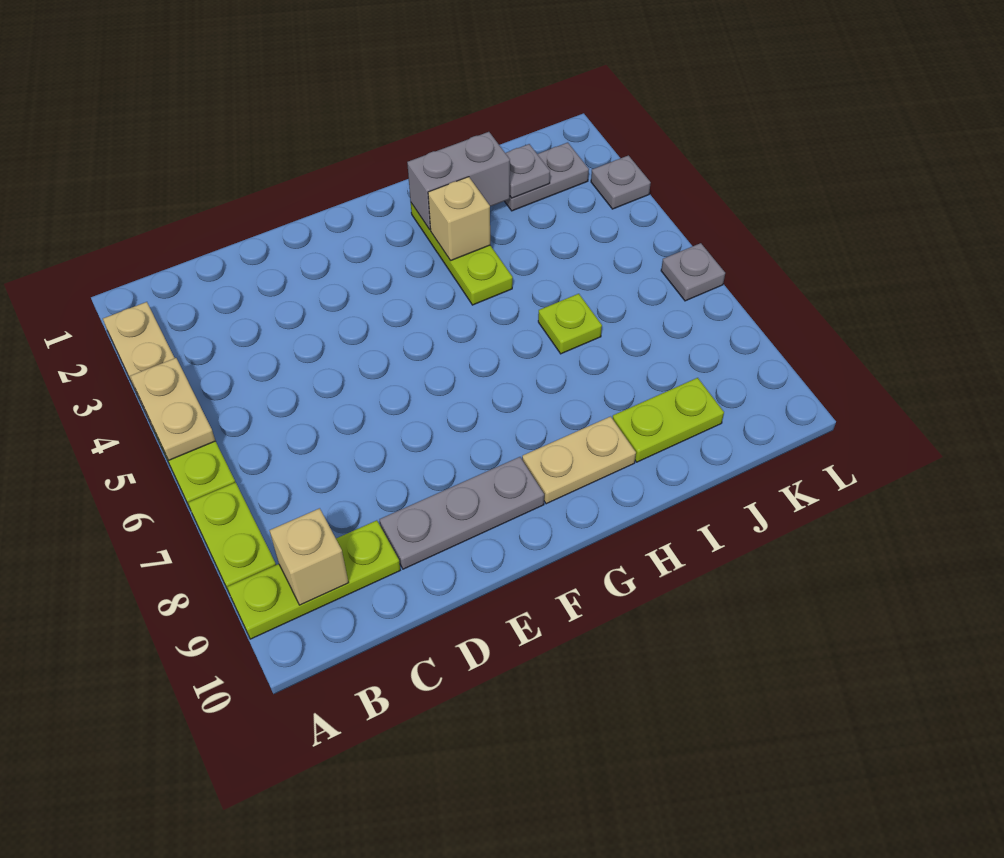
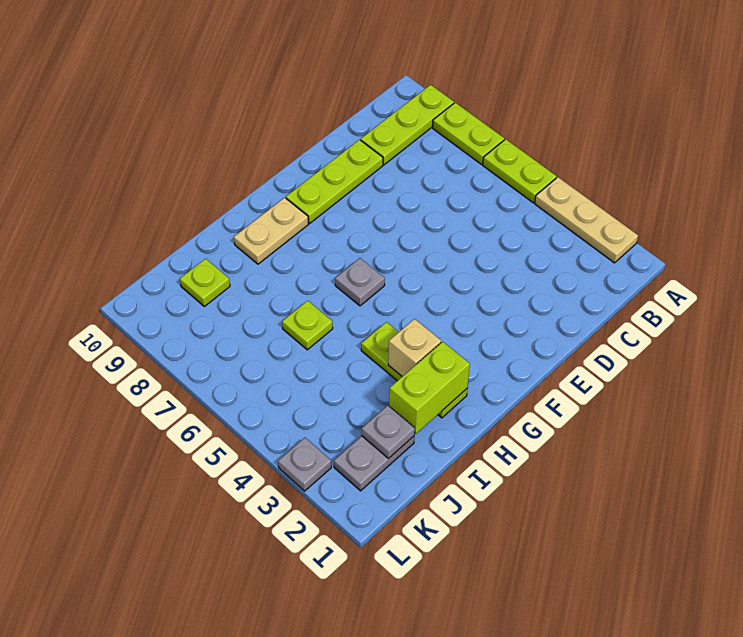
tan plate A4:A5 level 2 -> none
tan brick B9 level 2 -> none
grey plate D9:F9 level 1 -> lime plate D9:F9 level 1
grey brick H2:I2 level 2 -> lime brick H2:I2 level 2
lime plate I9:J9 level 1 -> lime plate J9 level 1
grey plate L6 level 1 -> grey plate G6 level 1

